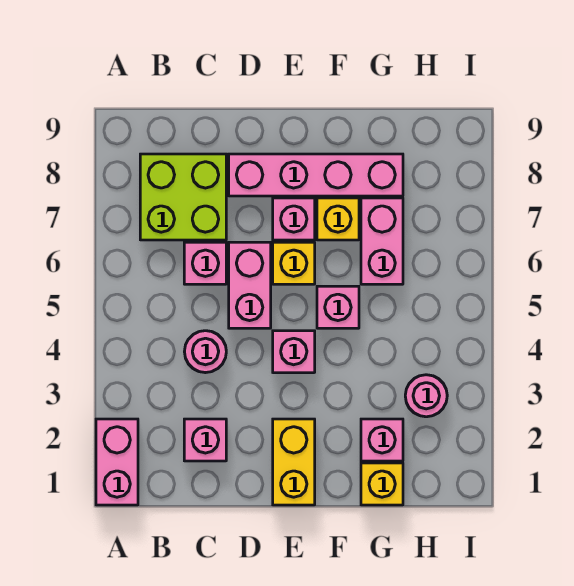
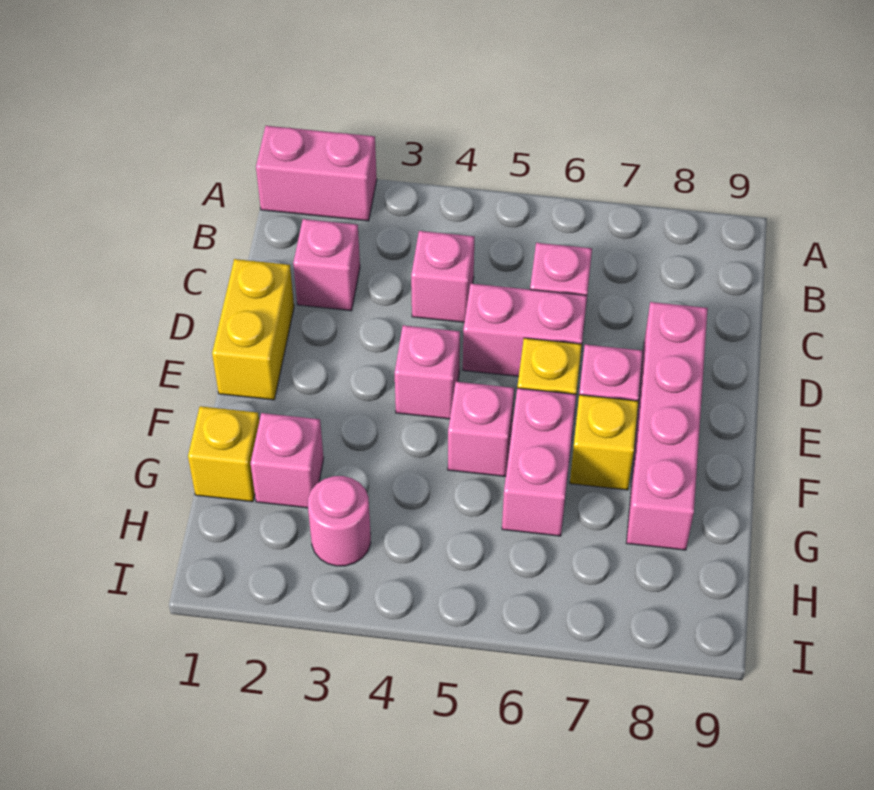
lime brick B7:C8 level 1 -> none
pink round brick C4 level 1 -> pink brick C4 level 1
yellow brick E1:E2 level 1 -> yellow brick D1:E1 level 1
pink brick G6:G7 level 1 -> pink brick F6:G6 level 1

